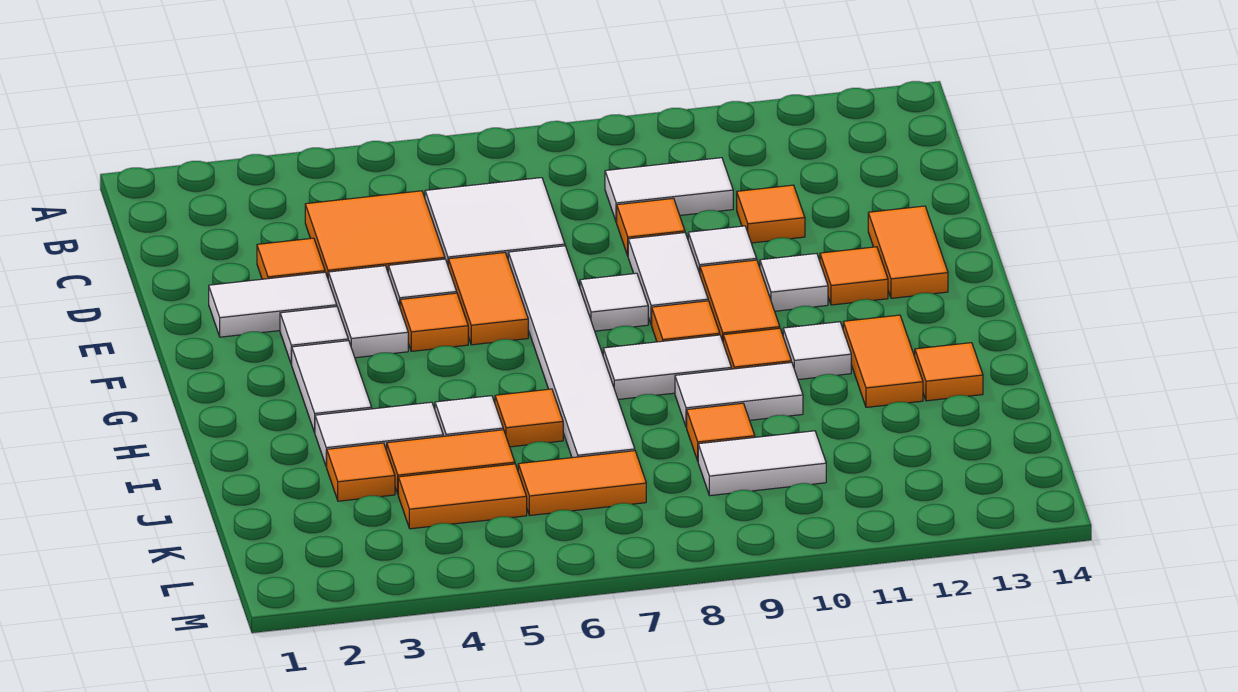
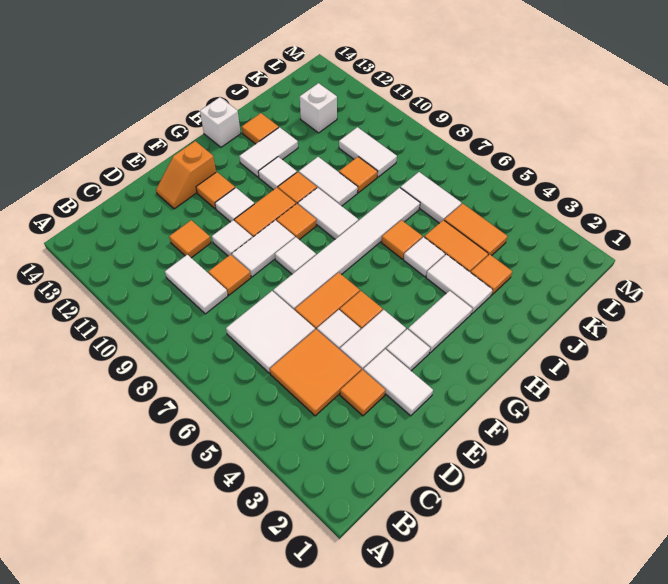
orange tile E13:F13 level 1 -> orange slope E13:F13 level 1 top F
orange tile H12:I12 level 1 -> white tile H12:I12 level 1
none -> white brick H14 level 1
orange tile K6:K7 level 1 -> white tile K6:K7 level 1
none -> white brick K12 level 1

